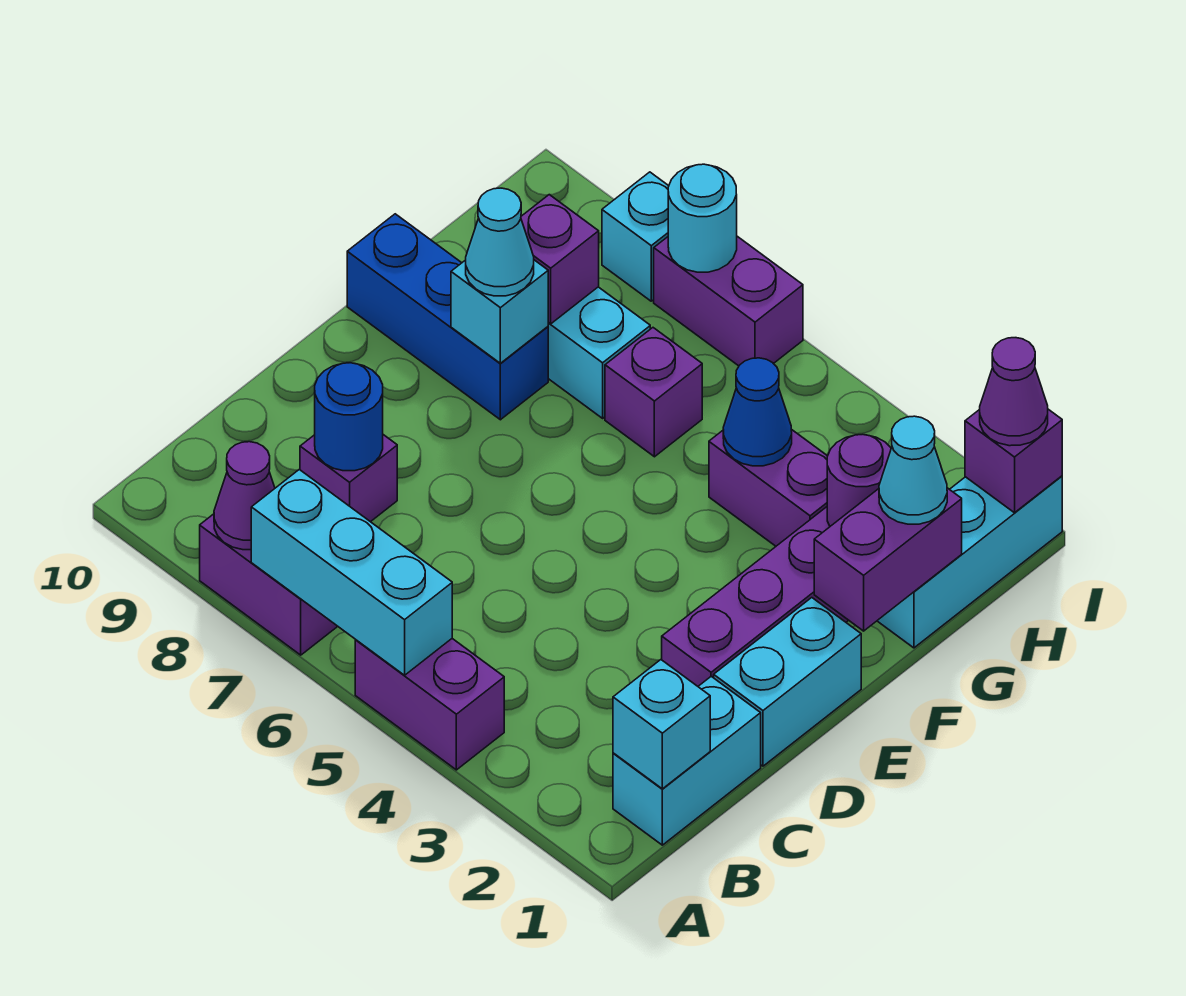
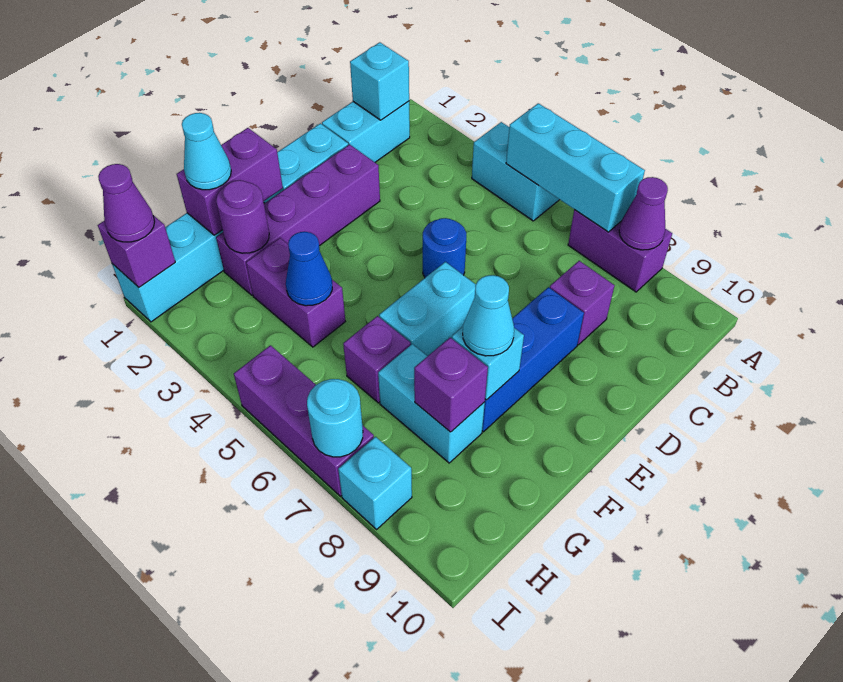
purple brick A4:A5 level 1 -> cyan brick A4:A5 level 1
blue round brick C8 level 2 -> blue round brick D5 level 1
none -> cyan brick E6:F6 level 1
blue brick F8:F10 level 1 -> blue brick D8:F8 level 1
purple brick I6:I7 level 1 -> purple brick I5:I7 level 1

